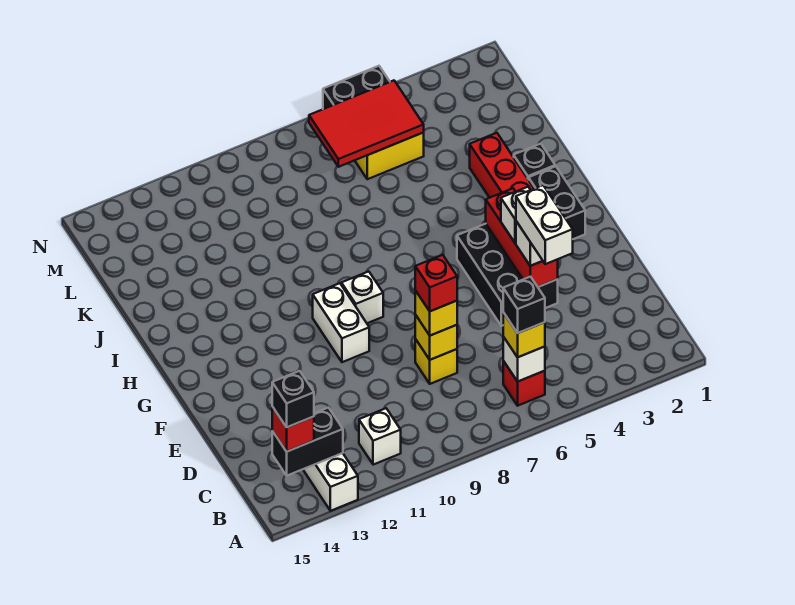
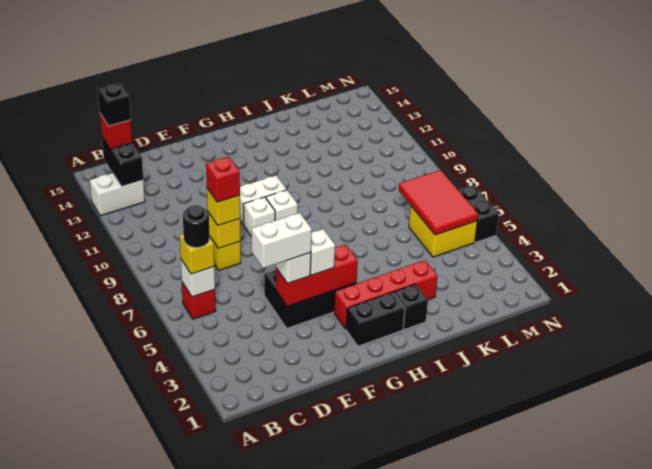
black brick B6 level 4 -> black round brick B6 level 4
white brick B11 level 1 -> white brick F9 level 1

